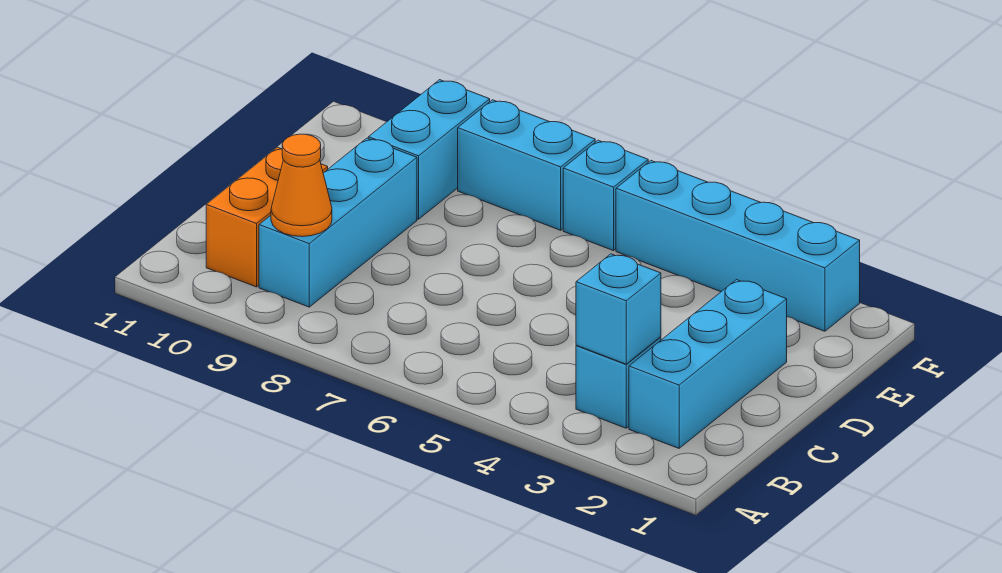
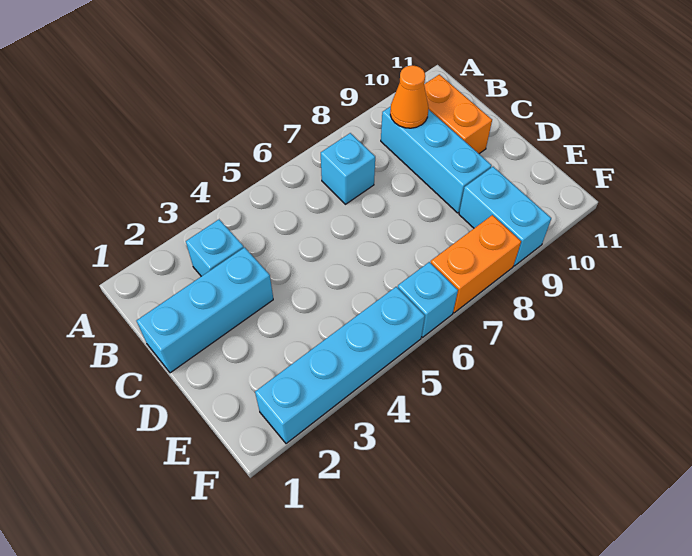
cyan brick B2:D2 level 1 -> cyan brick C1:C3 level 1
cyan brick B3 level 2 -> cyan brick B7 level 1
cyan brick F7:F8 level 1 -> orange brick F7:F8 level 1

